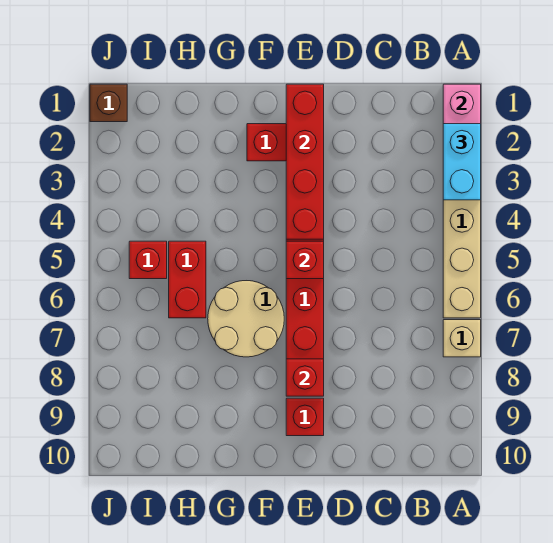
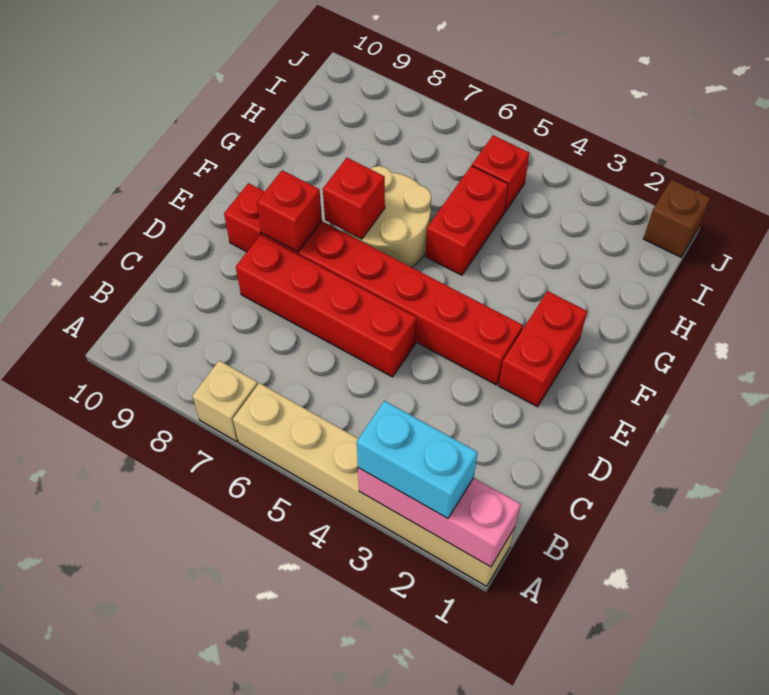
red brick E1:E4 level 2 -> red brick D5:D8 level 1
red brick E5 level 2 -> red brick F7 level 2
red brick H5:H6 level 1 -> red brick G5:H5 level 1

